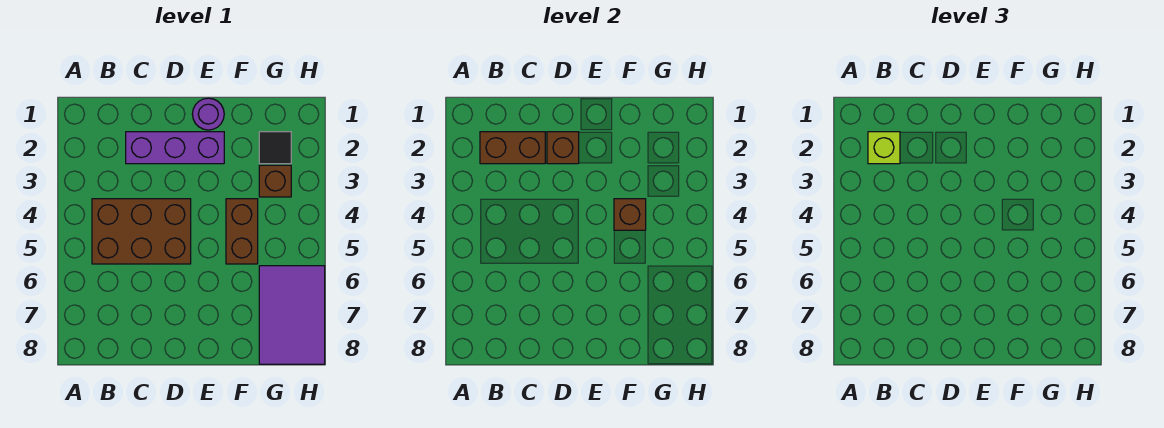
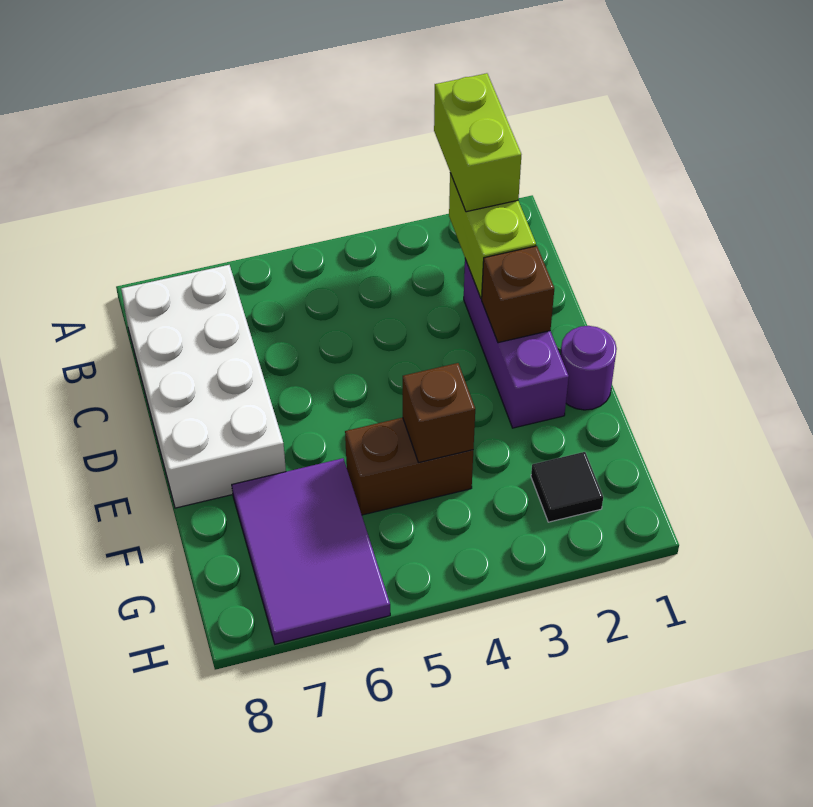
brown brick B2:C2 level 2 -> lime brick B2:C2 level 2
lime brick B2 level 3 -> lime brick A2:B2 level 3
brown brick B4:D5 level 1 -> none
none -> white brick B7:E8 level 1
brown brick G3 level 1 -> none
purple tile G6:H8 level 1 -> purple tile F6:H7 level 1

